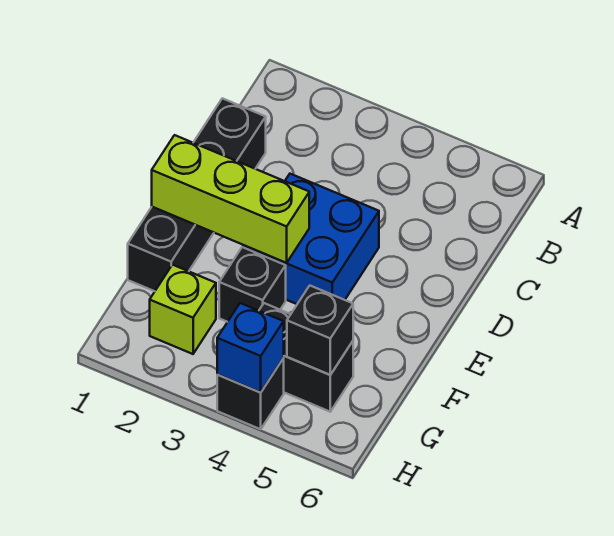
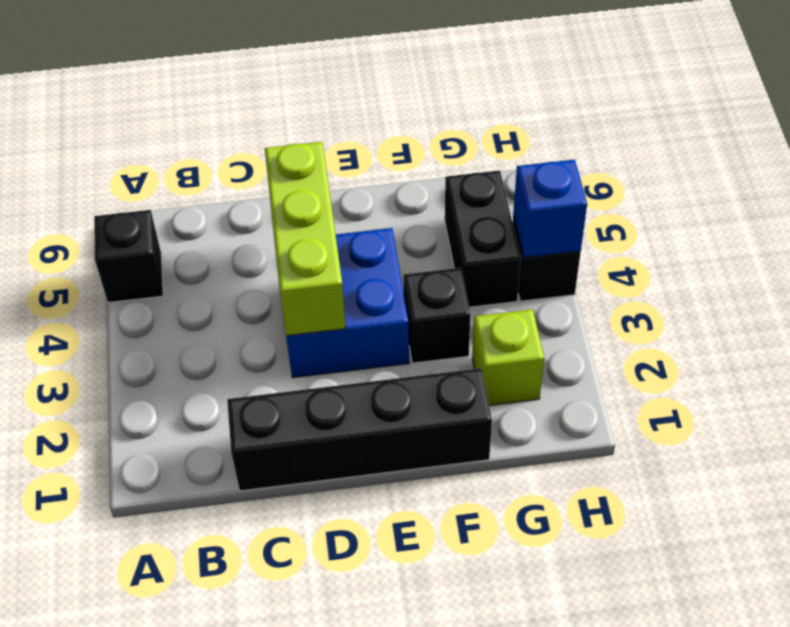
lime brick E1:E3 level 2 -> lime brick D3:D5 level 2
black brick G5 level 2 -> black brick A5 level 1

